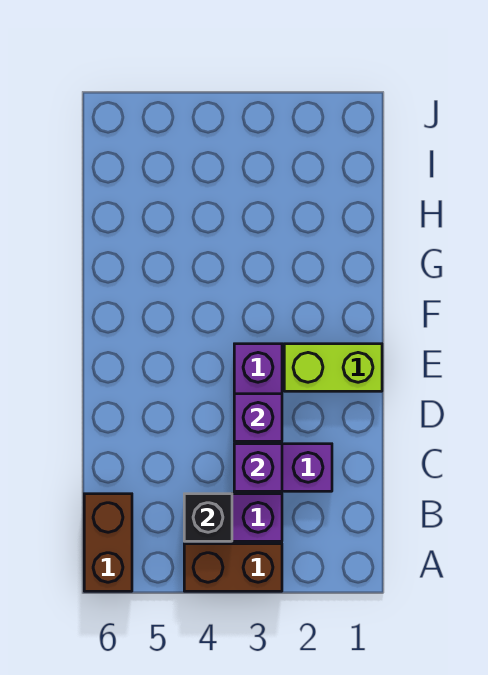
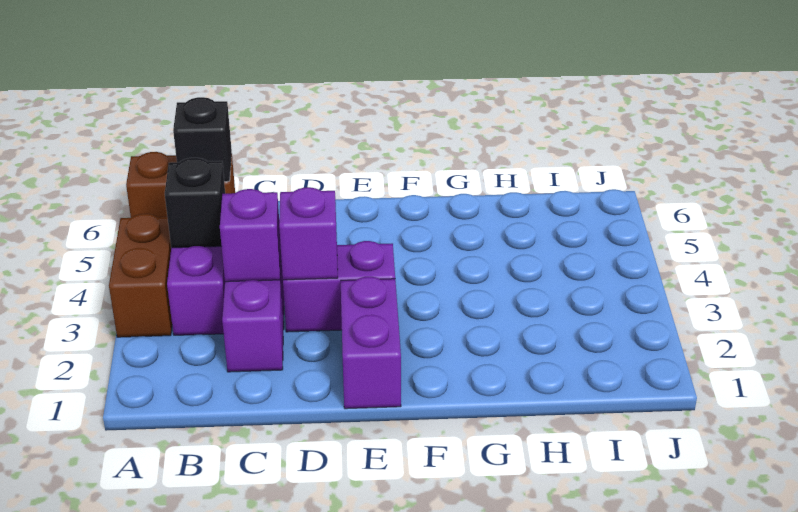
none -> black brick B6 level 2
lime brick E1:E2 level 1 -> purple brick E1:E2 level 1

